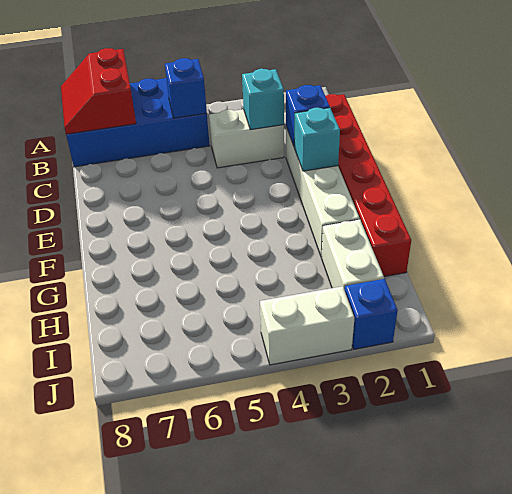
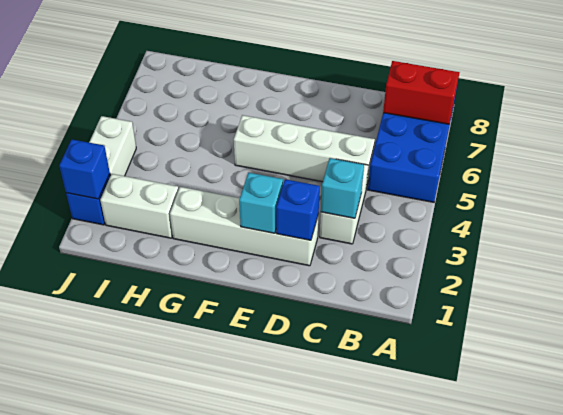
blue brick B5 level 2 -> blue brick J2 level 2
red brick C1:H1 level 1 -> none
none -> white brick C5:F5 level 1

